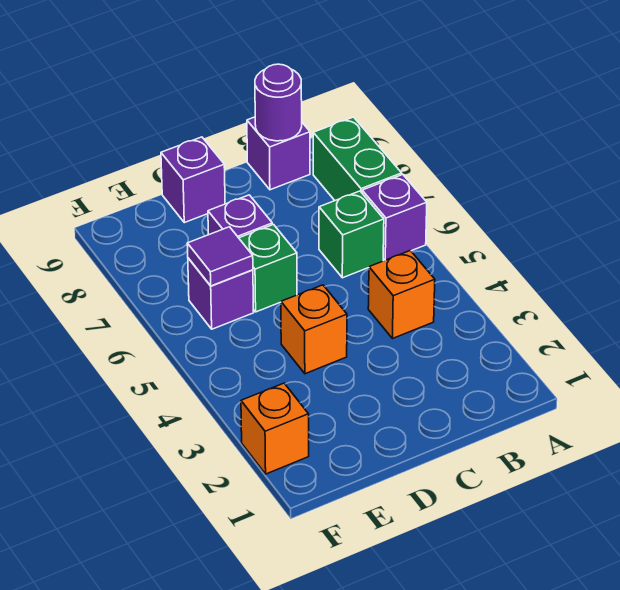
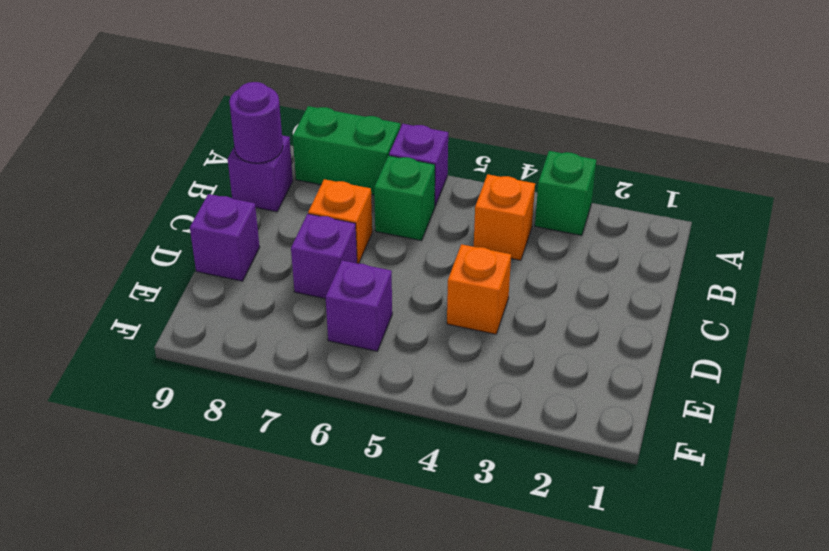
green brick D6 level 1 -> green brick A3 level 1
purple tile E6 level 2 -> none
orange brick F2 level 1 -> orange brick C7 level 1

